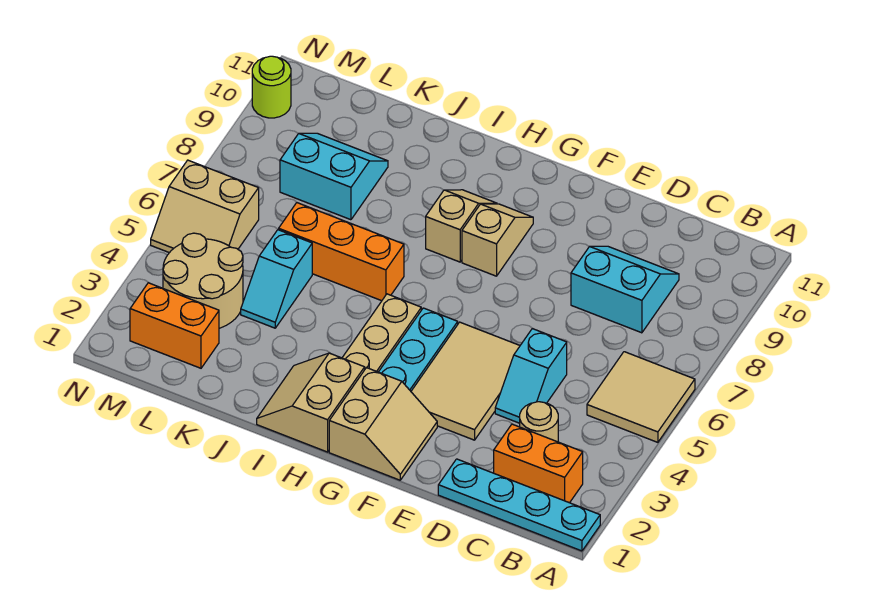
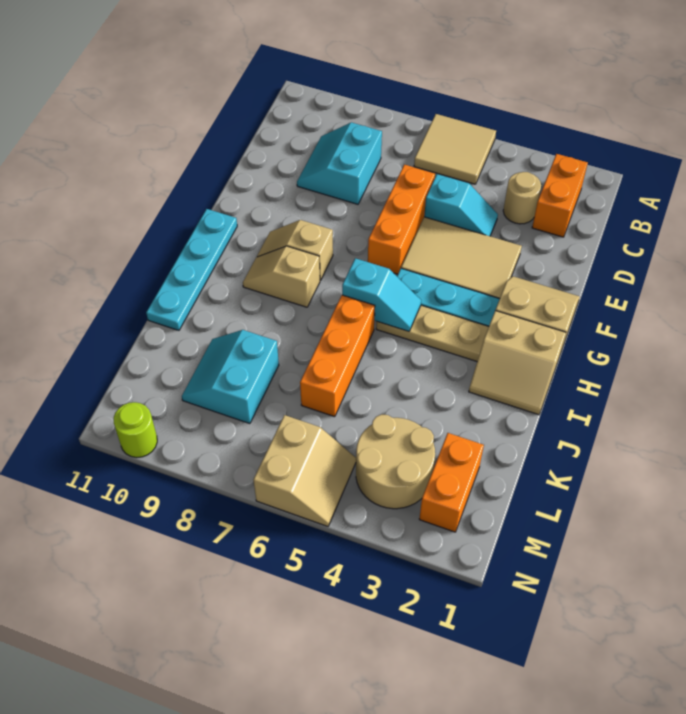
cyan plate A1:D1 level 1 -> cyan plate G11:J11 level 1
none -> orange brick D6:F6 level 1
cyan slope K4:K5 level 1 top 5 -> cyan slope H5:H6 level 2 top 6

